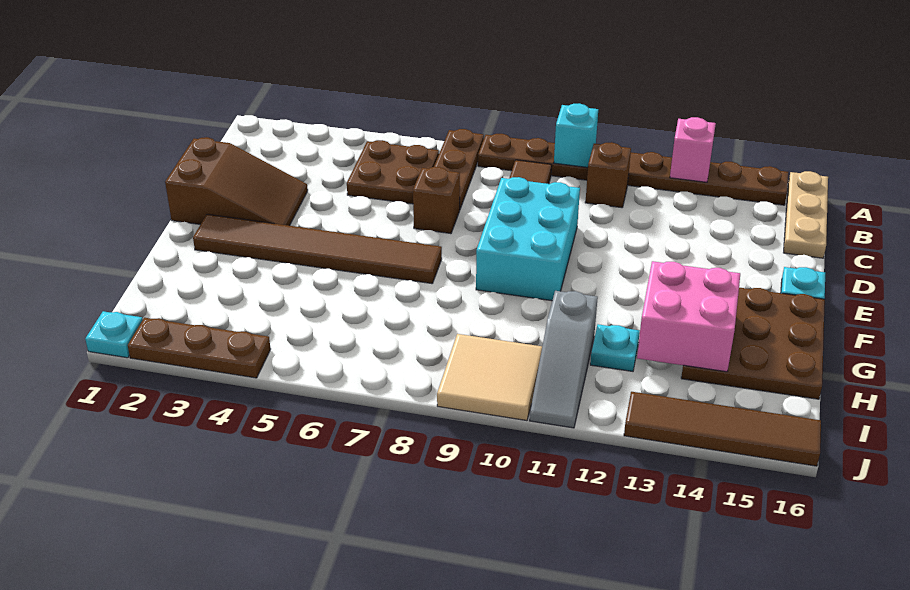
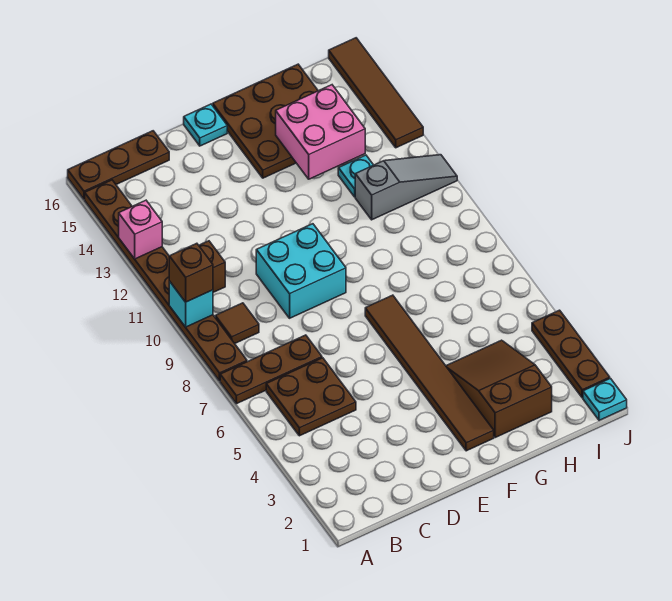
tan plate A16:C16 level 1 -> brown plate A16:C16 level 1
brown slope D1:E3 level 1 top 1 -> brown slope G2:H4 level 1 top 2
brown brick D7 level 1 -> brown brick A10 level 3
cyan brick D9:F10 level 1 -> cyan brick D9:E10 level 1
tan tile I9:J10 level 1 -> none

